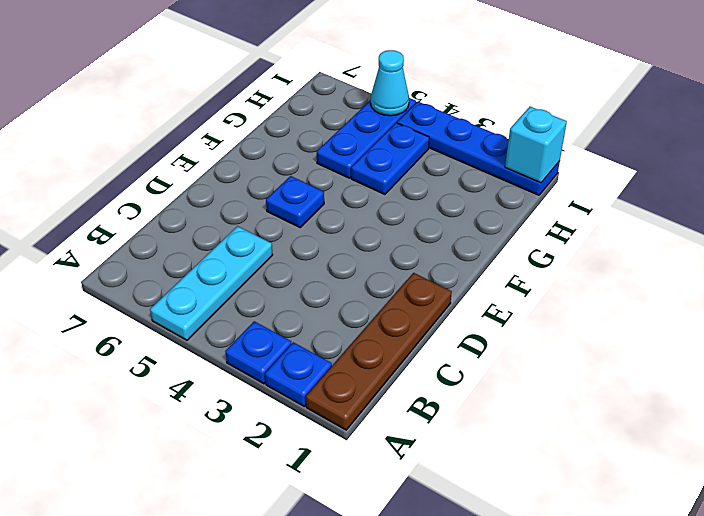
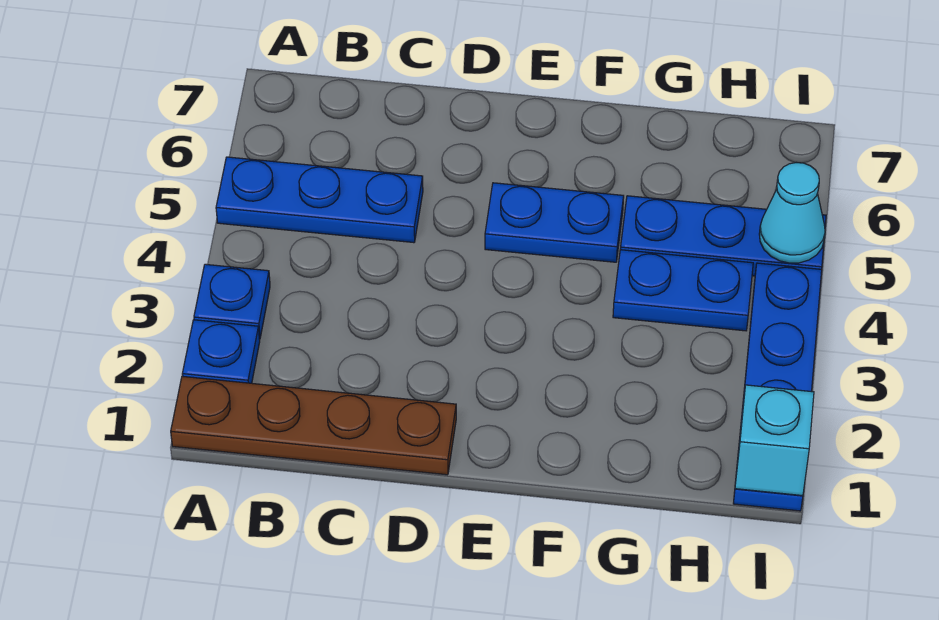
cyan plate A5:C5 level 1 -> blue plate A5:C5 level 1
blue plate E5 level 1 -> blue plate E5:F5 level 1

